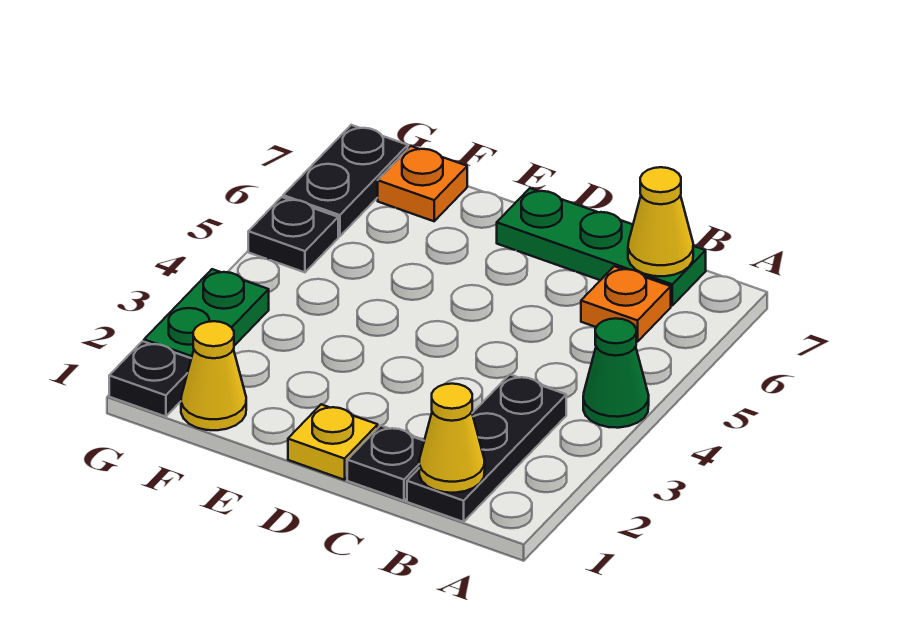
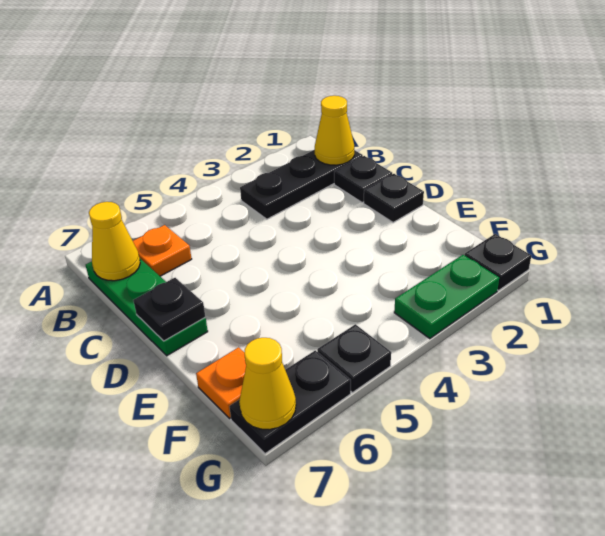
green cone A4 level 1 -> none
yellow plate D1 level 1 -> black plate D1 level 1
none -> black plate D7 level 2
yellow cone F1 level 1 -> yellow cone G7 level 2

